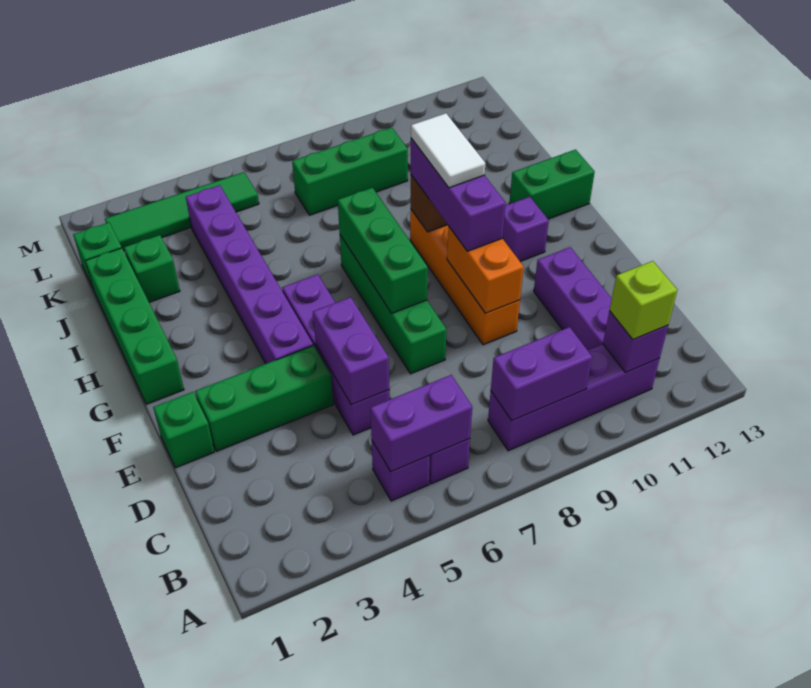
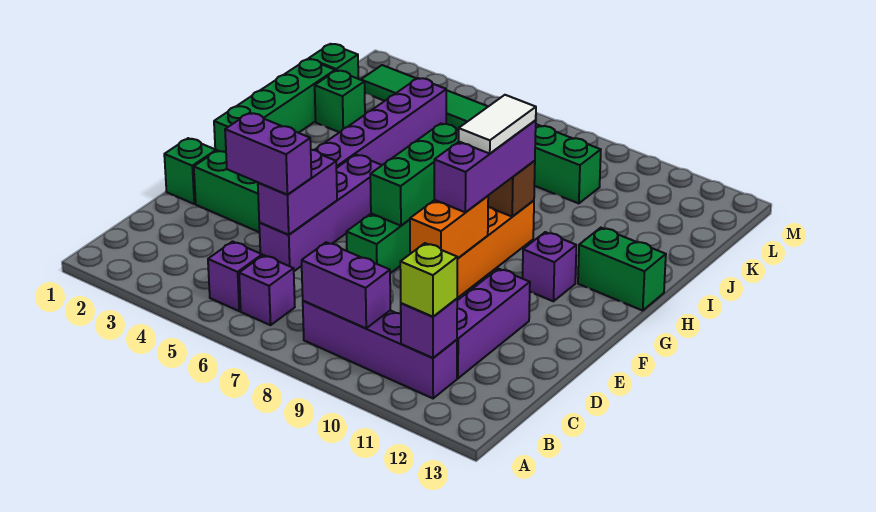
purple brick B5:B6 level 2 -> purple brick D4:D5 level 3

